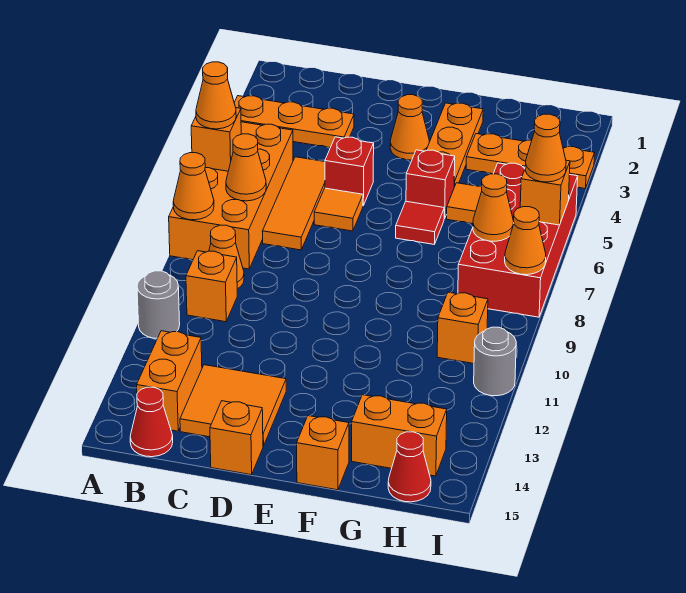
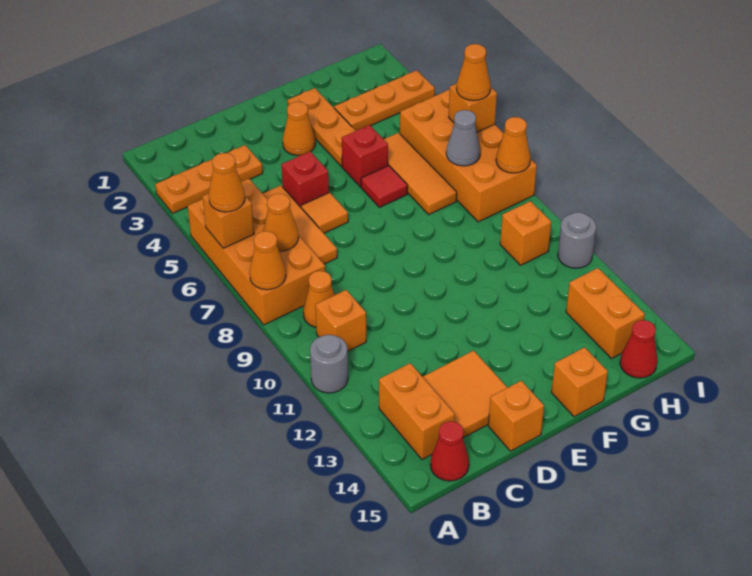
orange tile G5 level 1 -> orange tile G5:G7 level 1
orange brick G14:H14 level 1 -> orange brick H13:H14 level 1
red brick H5:I8 level 1 -> orange brick H5:I8 level 1
orange cone H7 level 2 -> grey cone H7 level 2

